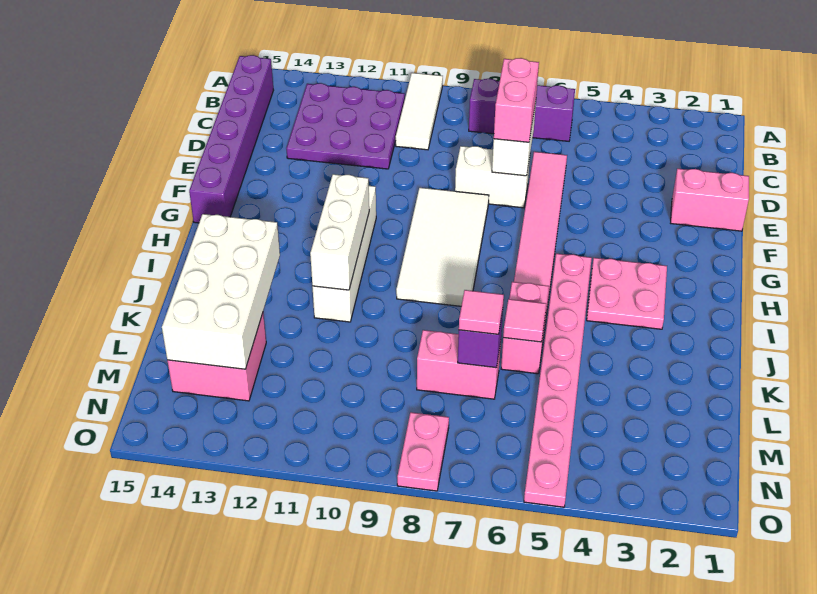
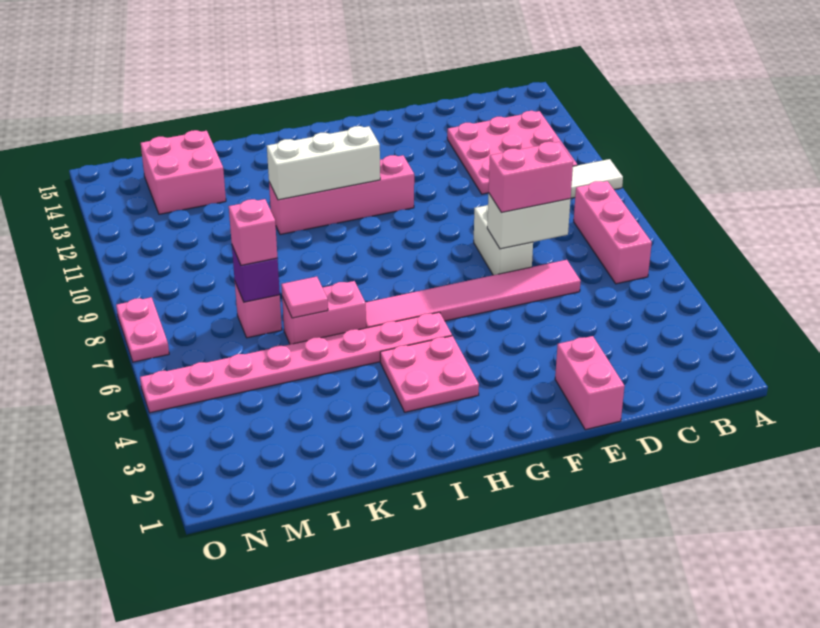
purple brick B6:B8 level 1 -> pink brick B6:B8 level 1
purple plate B11:D13 level 1 -> pink plate B11:D13 level 1
purple brick B15:G15 level 1 -> none
white tile F8:I9 level 1 -> none
white brick G11:J11 level 1 -> pink brick G11:J11 level 1
white brick J13:M14 level 2 -> none
pink brick L7:L8 level 1 -> pink brick L7 level 1
pink tile L7 level 3 -> pink brick L7 level 3
pink plate N8:O8 level 1 -> pink plate O7:O8 level 1

